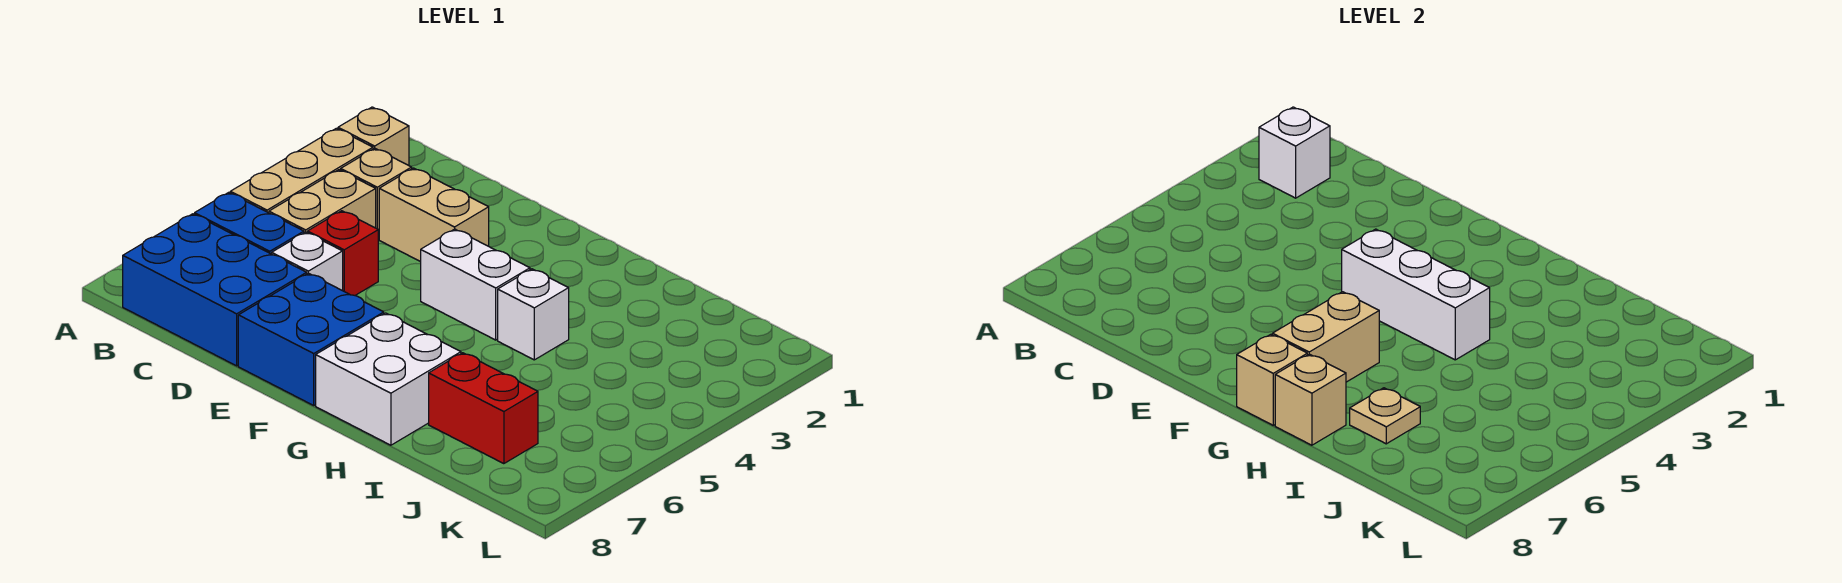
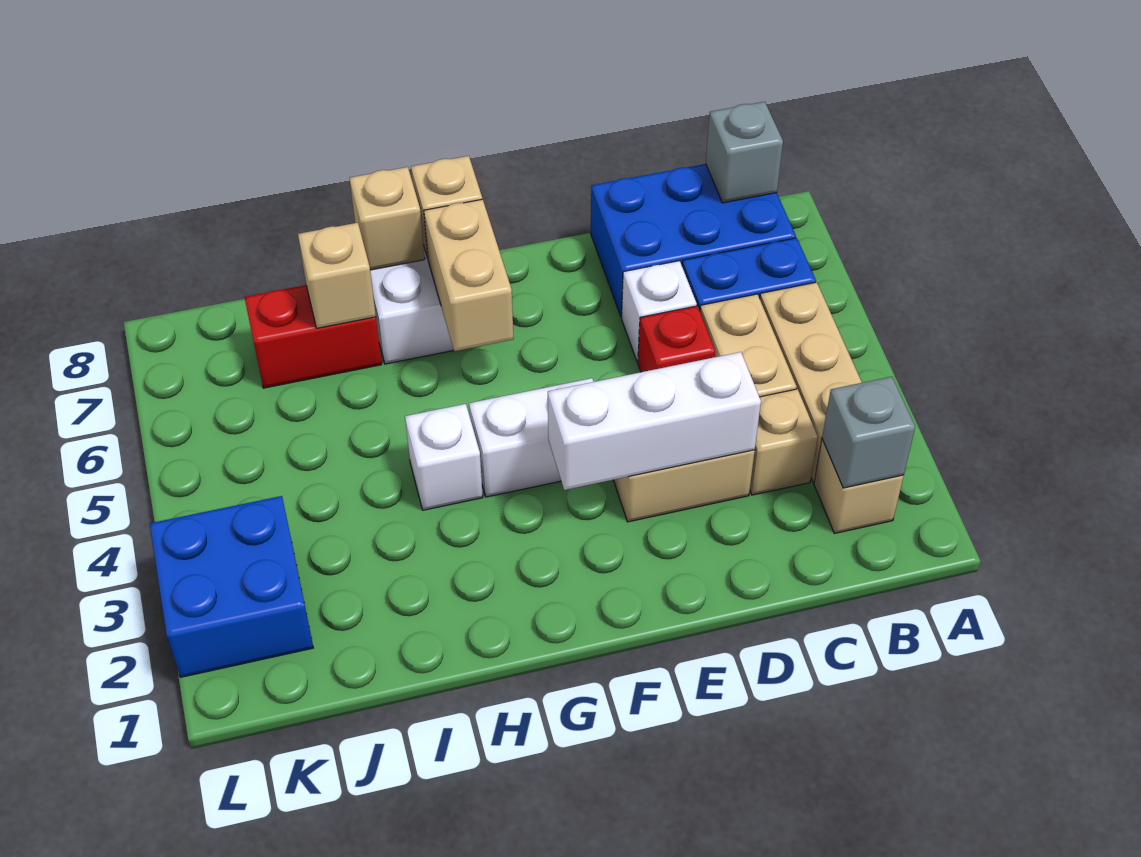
white brick B2 level 2 -> grey brick B2 level 2
none -> grey brick B8 level 2
blue brick E7:F8 level 1 -> blue brick K2:L3 level 1
white brick F4:H4 level 2 -> white brick D3:F3 level 2
tan plate I7 level 2 -> tan brick I7 level 2

